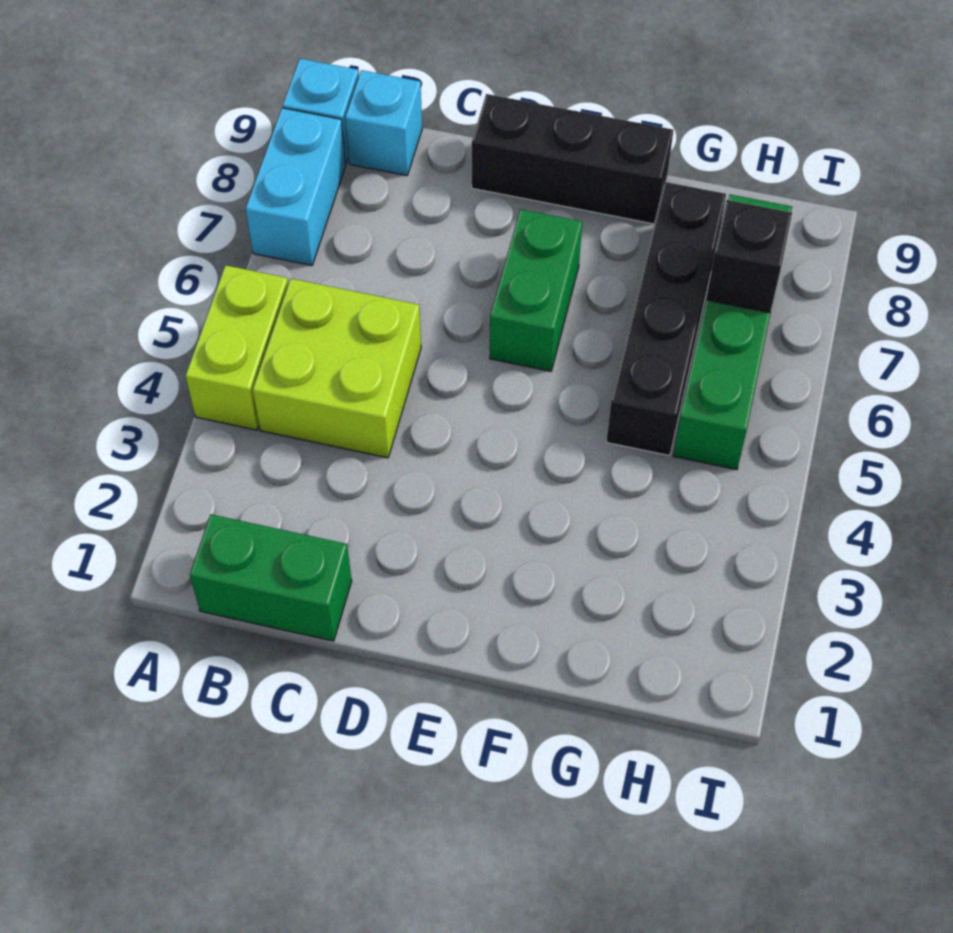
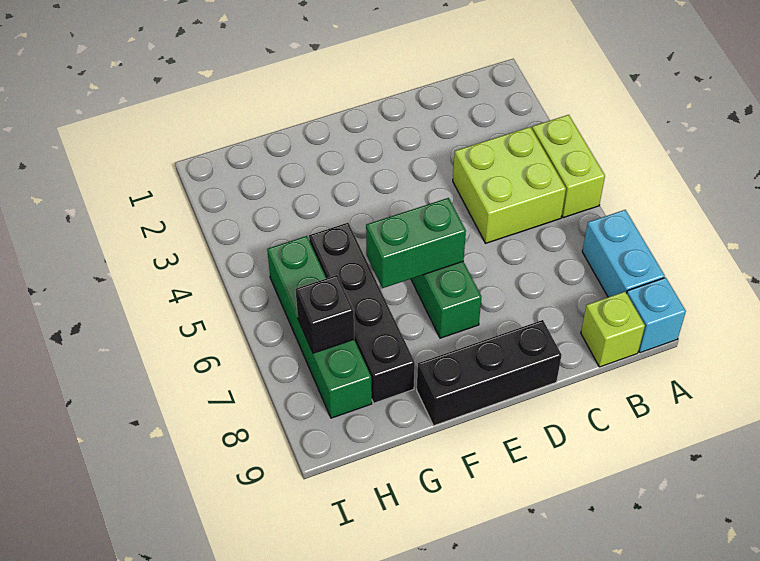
green brick B1:C1 level 1 -> green brick E6:F6 level 2
cyan brick B9 level 1 -> lime brick B9 level 1

